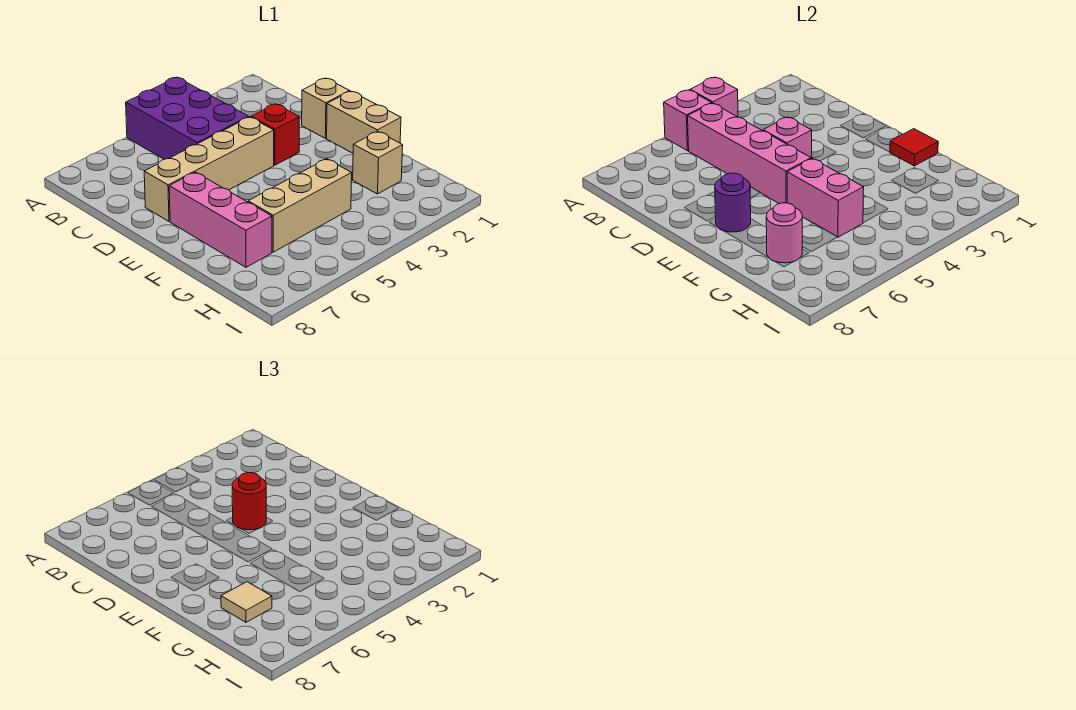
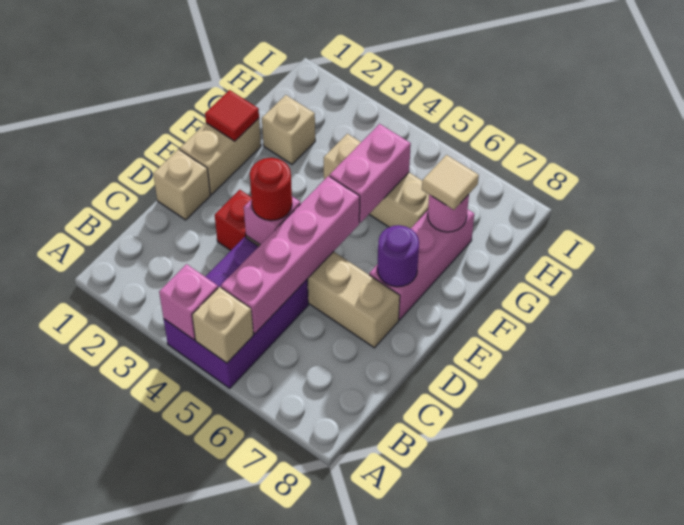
pink brick A5 level 2 -> tan brick A5 level 2

